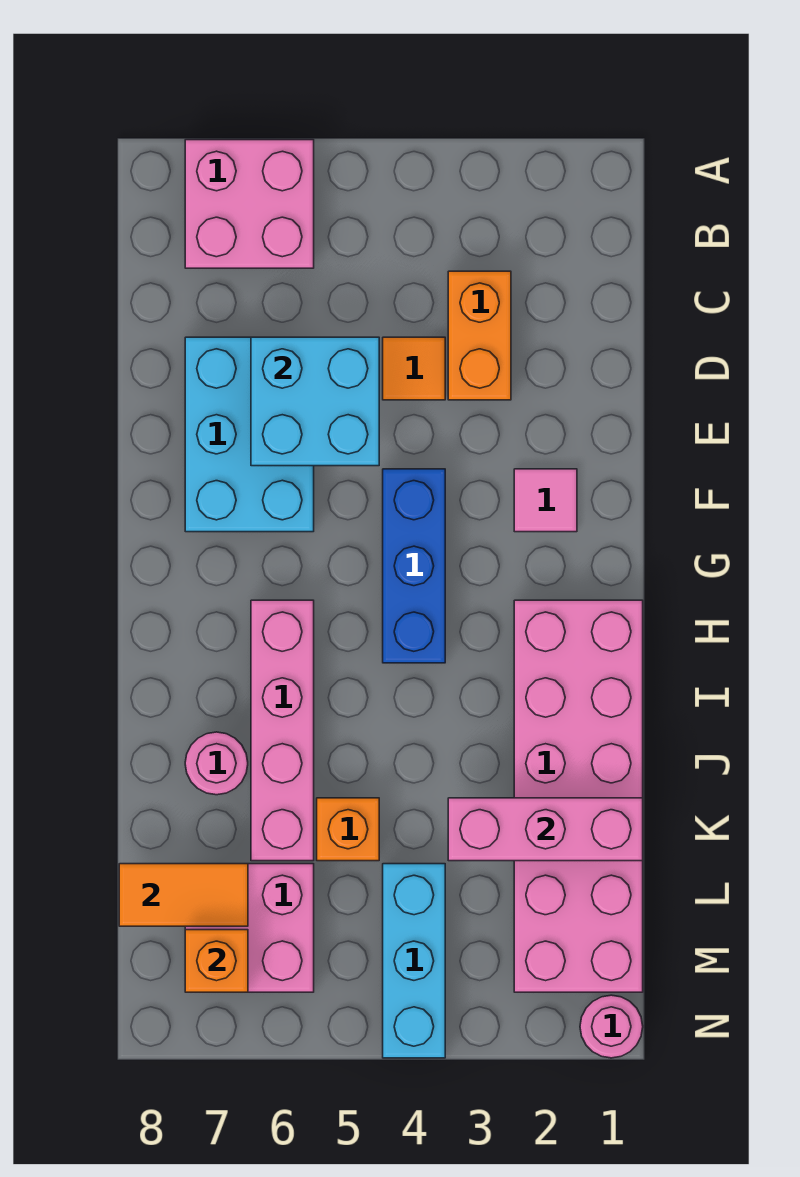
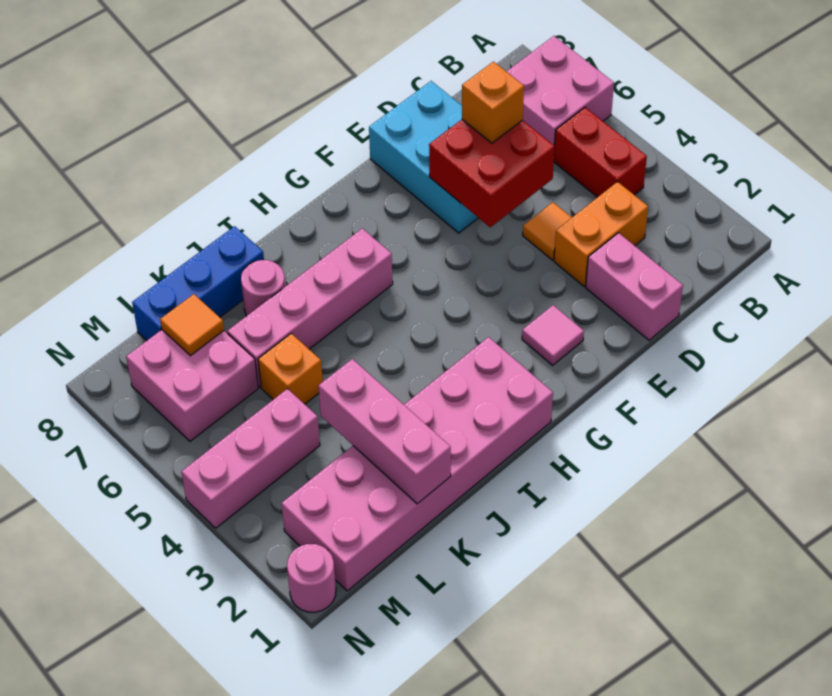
none -> red brick B4:B5 level 1
none -> pink brick D1:D2 level 1
cyan brick D5:E6 level 2 -> red brick D5:E6 level 2
cyan brick D6:F7 level 1 -> cyan brick D6:E8 level 1
blue brick F4:H4 level 1 -> blue brick J8:L8 level 1
cyan brick L4:N4 level 1 -> pink brick L4:N4 level 1
orange tile L7:L8 level 2 -> orange tile L7 level 2
orange brick M7 level 2 -> orange brick D6 level 3

